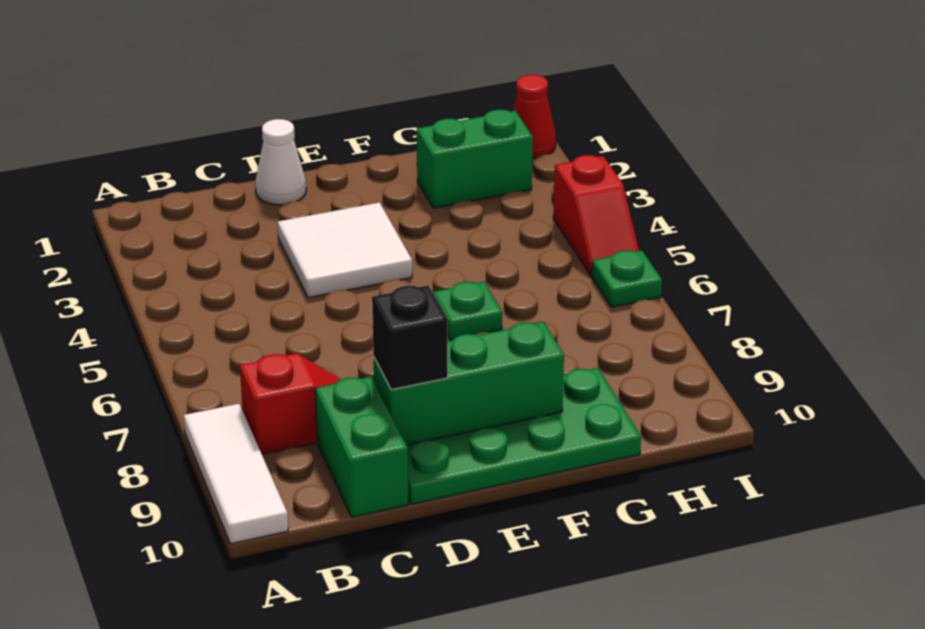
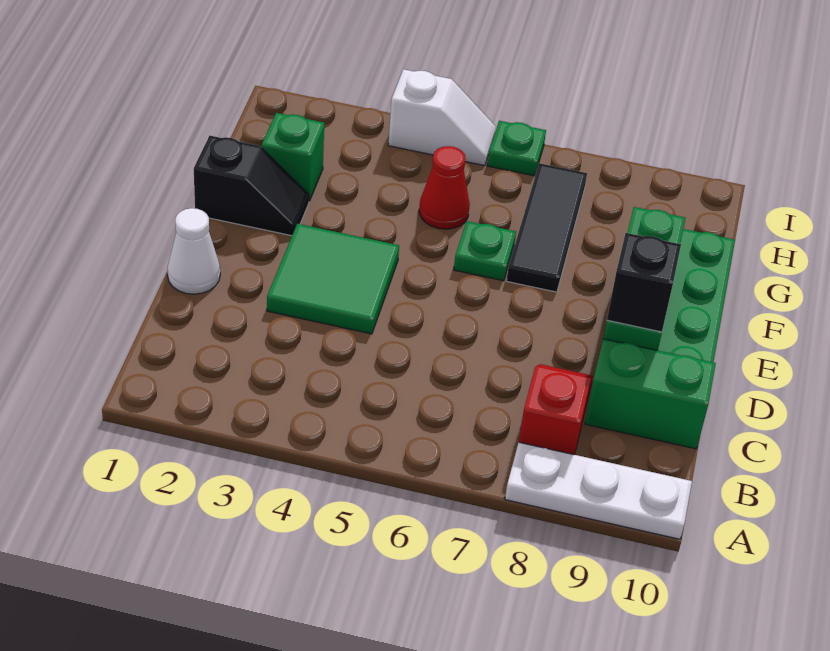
white tile A8:A10 level 1 -> white plate A8:A10 level 1
white tile D3:E4 level 1 -> green tile D3:E4 level 1
none -> black slope F1:F2 level 1 top 1
none -> black tile F7:H7 level 1
green brick G2:H2 level 1 -> green brick G2 level 1
red cone I1 level 1 -> red cone G5 level 1
red slope I4:I5 level 1 top 4 -> white slope I4:I5 level 1 top 4

